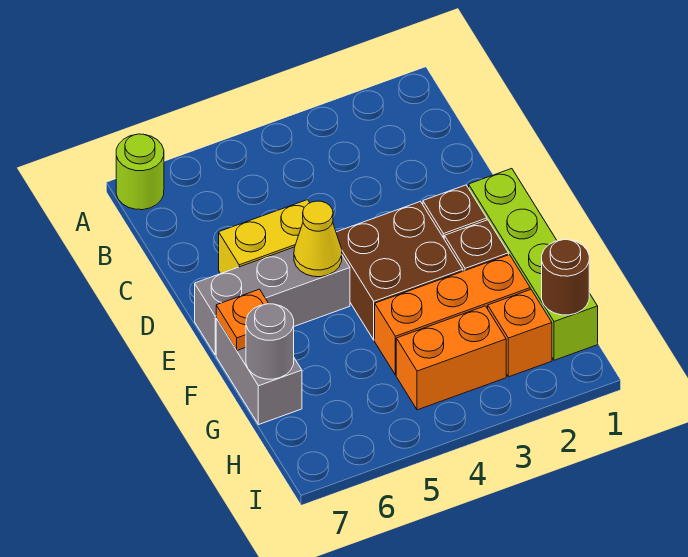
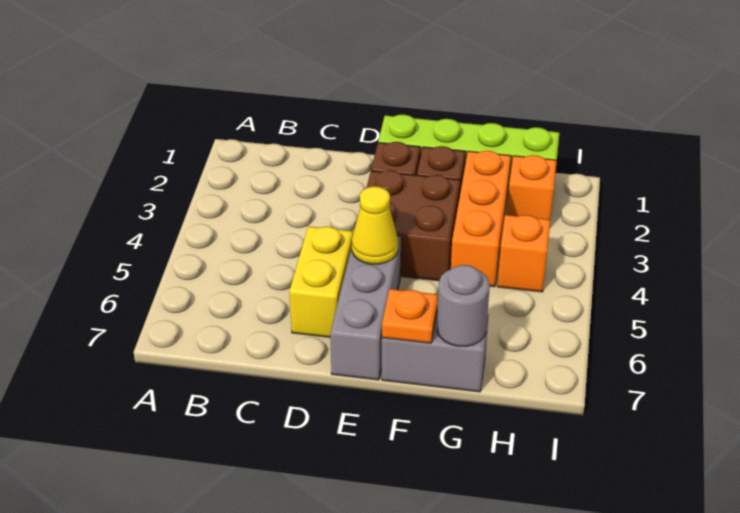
lime round brick A7 level 1 -> none
brown round brick H1 level 2 -> none
orange brick H3:H4 level 1 -> orange brick H4 level 1

